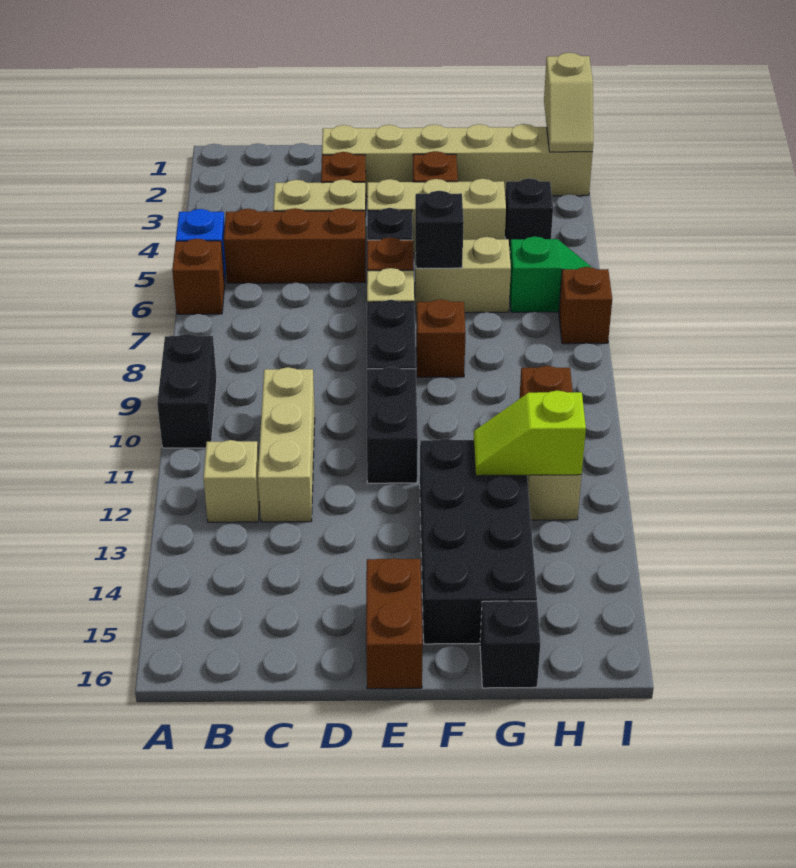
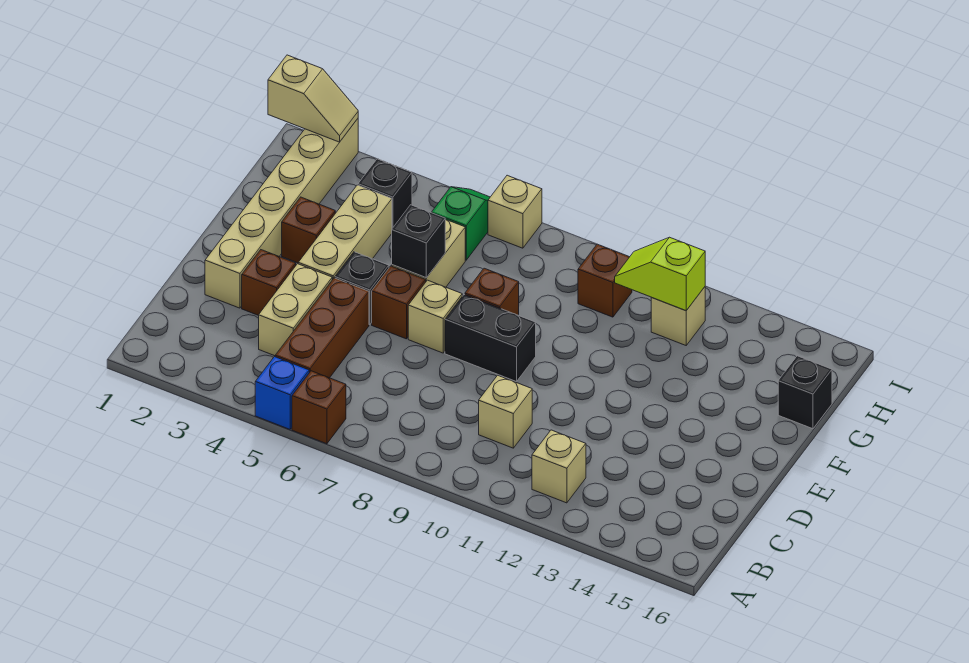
black brick A9:A10 level 1 -> none
tan brick C10:C12 level 1 -> tan brick C10 level 1
black brick E10:E11 level 1 -> none
brown brick E15:E16 level 1 -> none
black brick F12:G15 level 1 -> none
lime slope G12:H12 level 2 top H -> lime slope H11:H12 level 2 top 12
brown brick I7 level 1 -> tan brick I7 level 1

